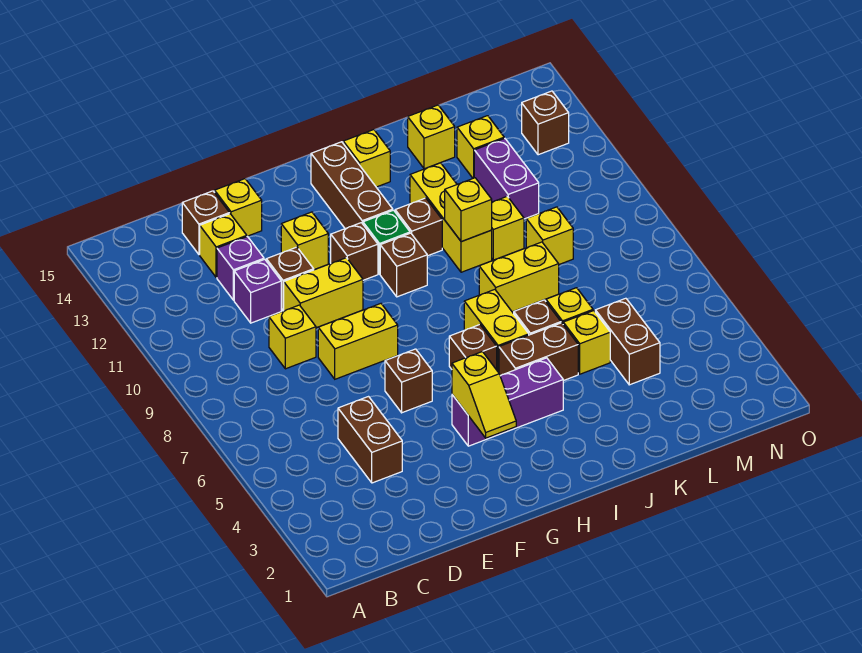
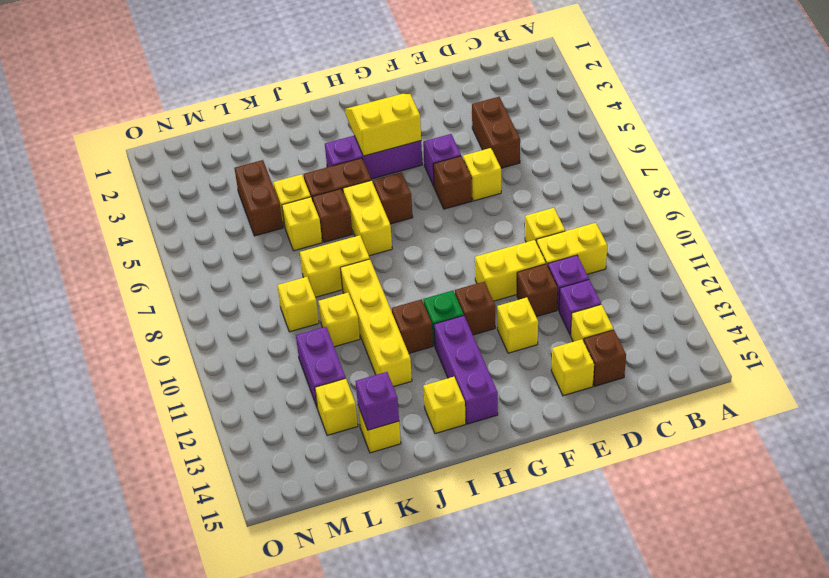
yellow brick E8:F8 level 1 -> yellow brick C10:D10 level 1
none -> purple brick F5 level 1
yellow slope G3:G4 level 2 top 4 -> yellow slope G3:H4 level 2 top 4
brown brick H10 level 1 -> none
brown brick H12:H14 level 1 -> purple brick H12:H14 level 1
yellow brick J10:J12 level 1 -> yellow brick J9:J12 level 1
yellow brick J10 level 2 -> yellow brick E6 level 1
none -> purple brick K14 level 2
brown brick N13 level 1 -> none

